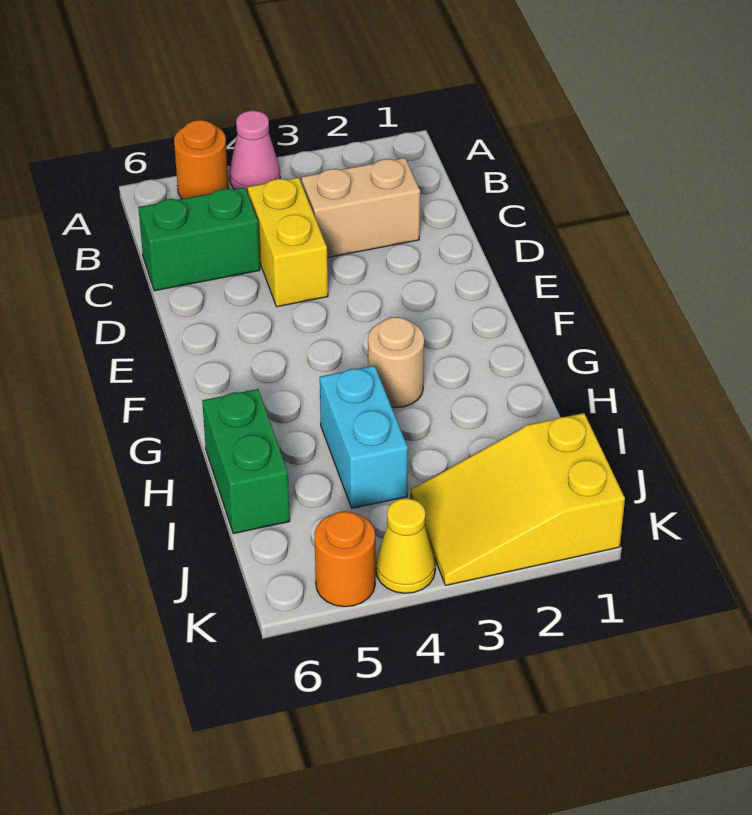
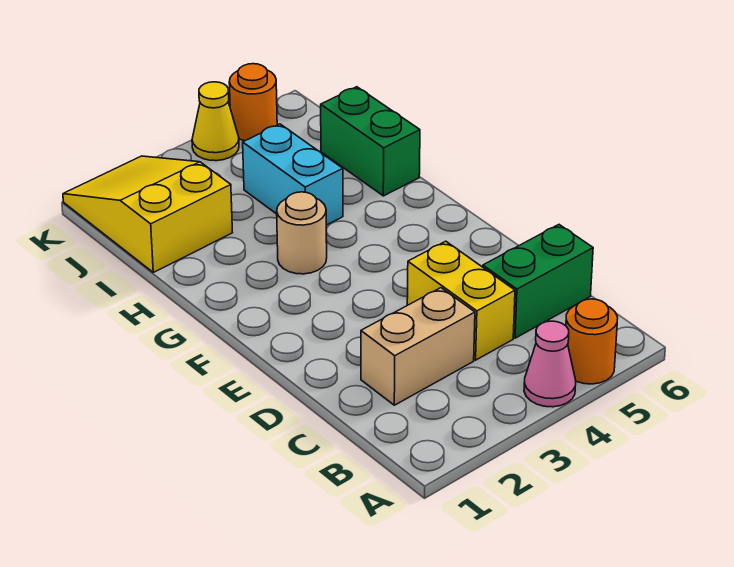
yellow slope J1:K3 level 1 top 1 -> yellow slope I1:K2 level 1 top I

